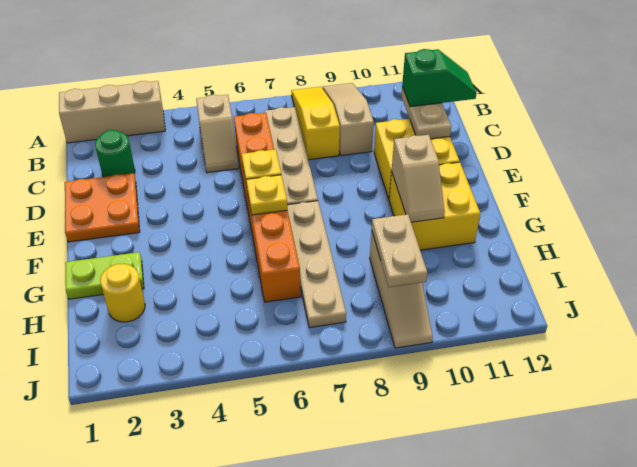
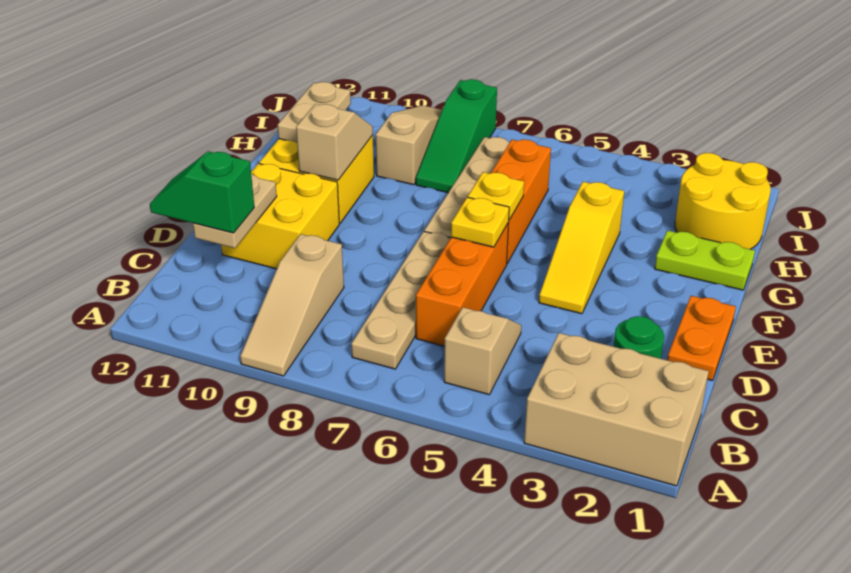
tan brick A1:A3 level 1 -> tan brick A1:B3 level 1
yellow slope A8:C8 level 1 top C -> yellow slope E4:G4 level 1 top G
orange plate D1:E2 level 1 -> orange plate D1:E1 level 1
yellow round brick H2 level 1 -> yellow round brick H1:I2 level 1
none -> green slope H8:J8 level 1 top J
tan plate H9:I9 level 2 -> tan plate G11:H11 level 2

